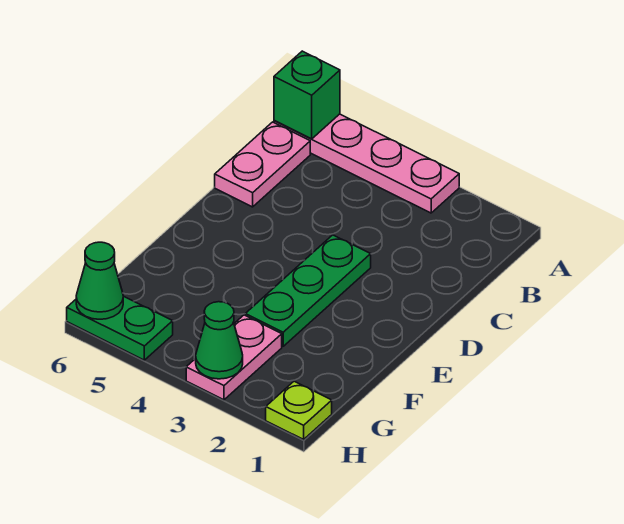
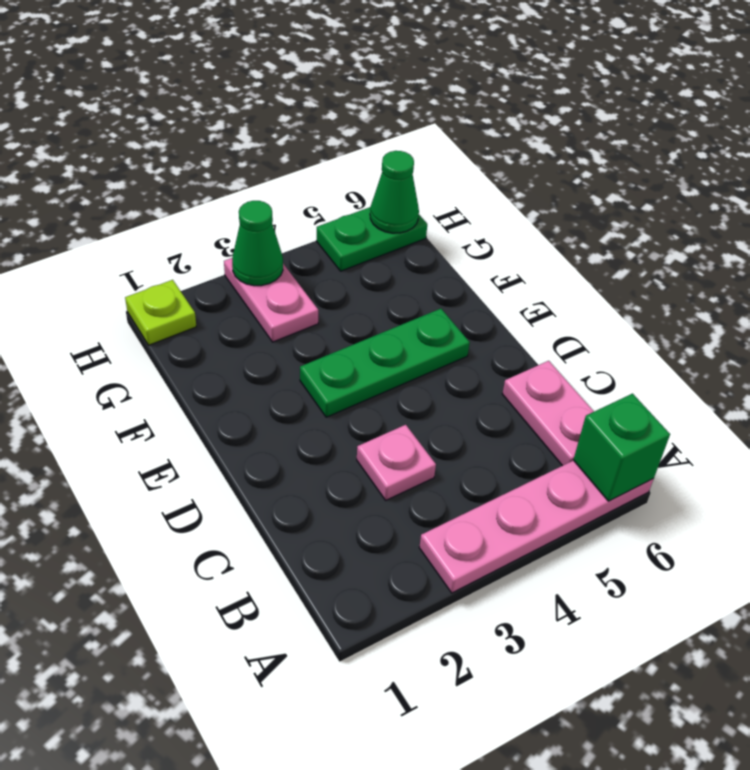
none -> pink plate C3 level 1
green plate D3:F3 level 1 -> green plate E3:E5 level 1

